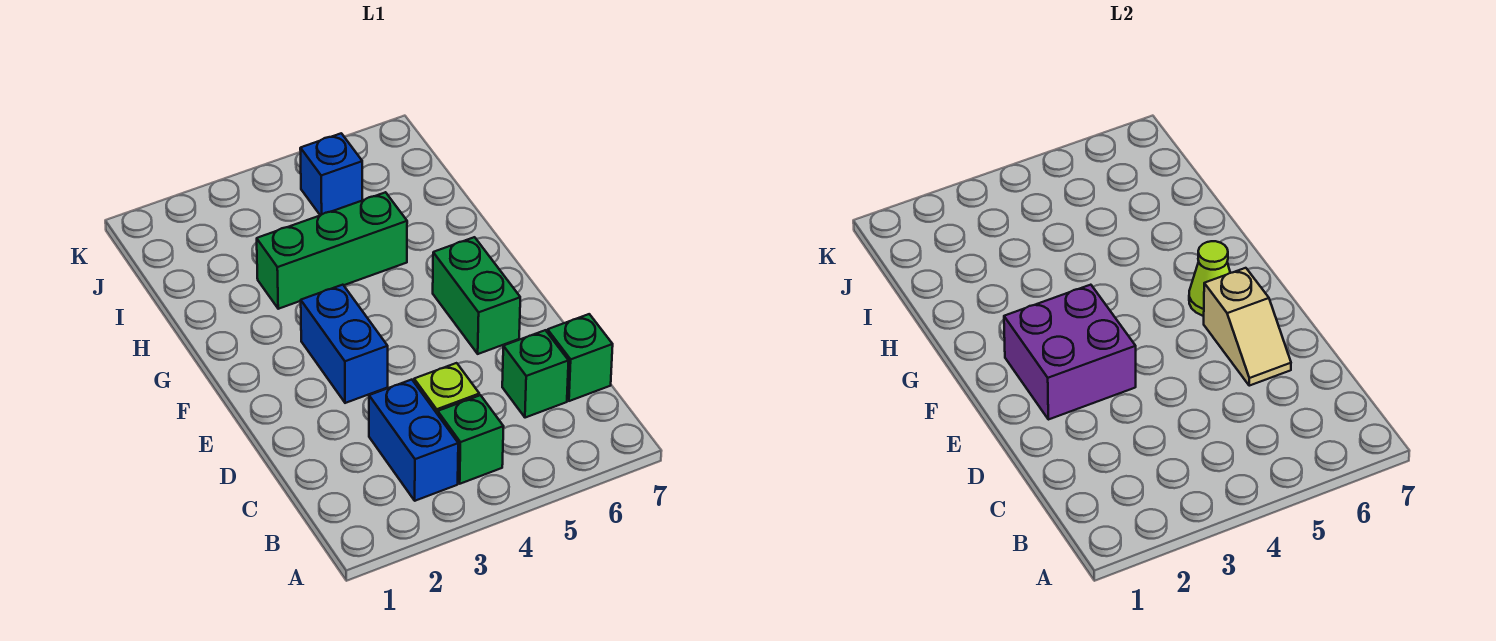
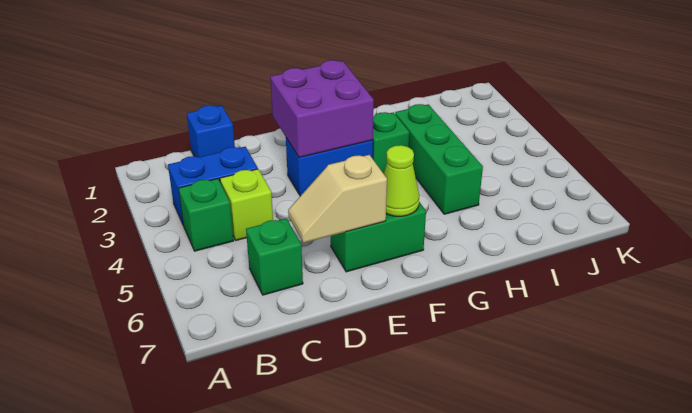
green brick C7 level 1 -> green brick G3 level 1
blue brick J5 level 1 -> blue brick C1 level 1

